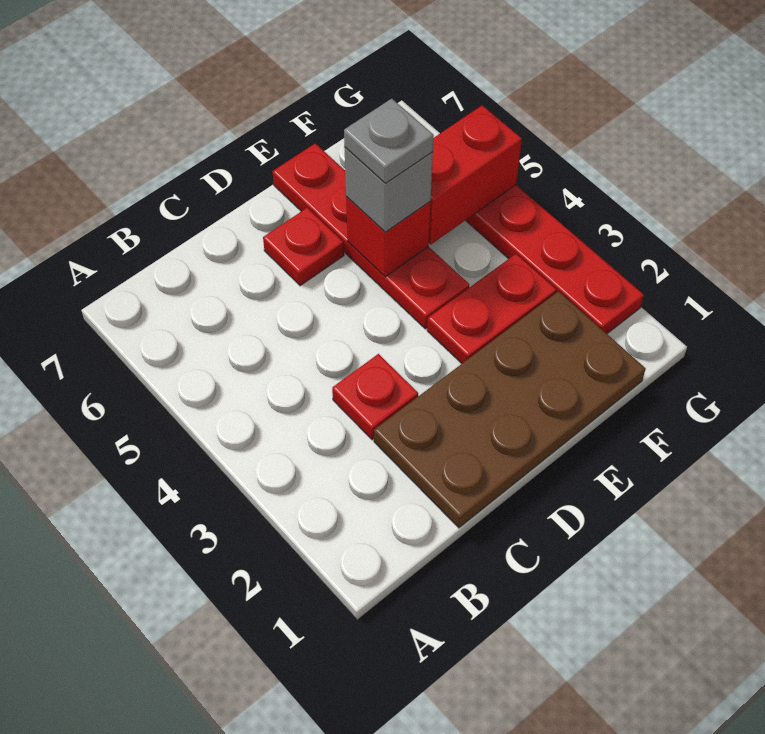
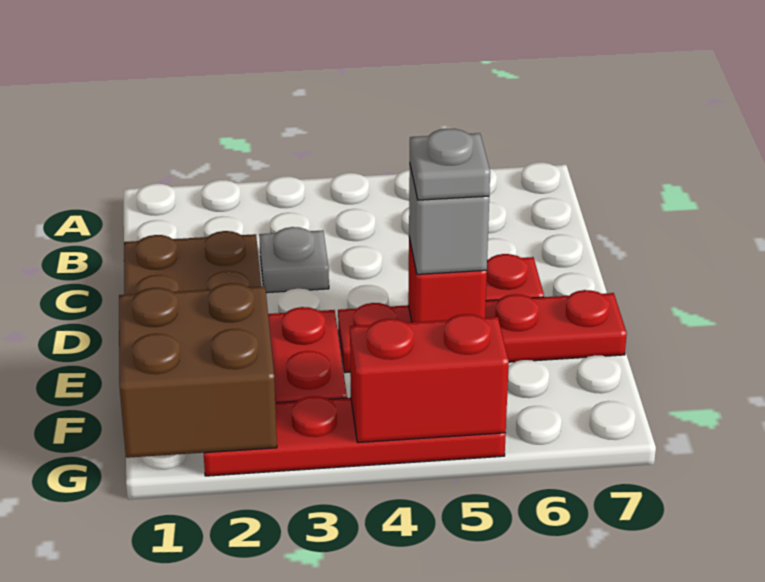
red plate C3 level 1 -> grey plate C3 level 1
none -> brown brick F1:G2 level 2
red brick F5:G5 level 2 -> red brick G4:G5 level 2

